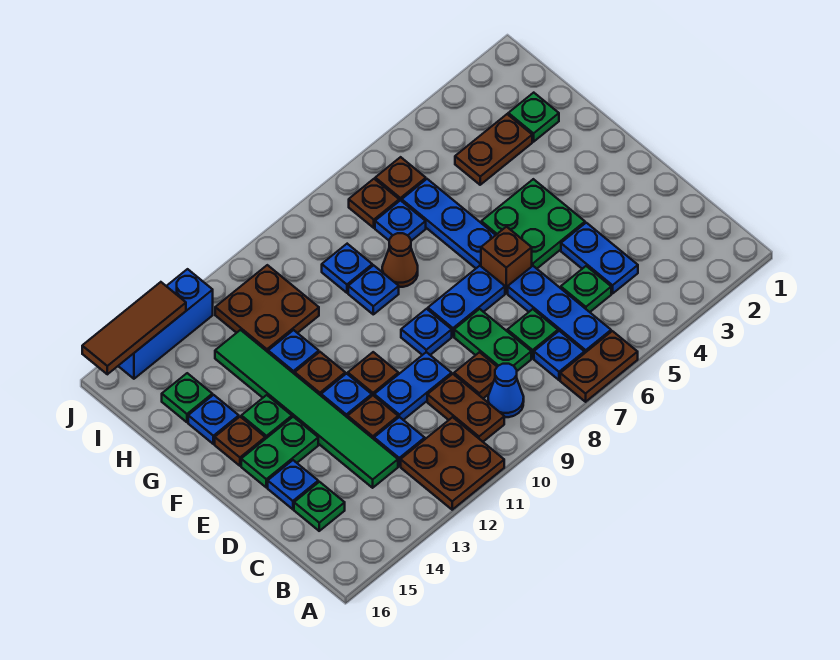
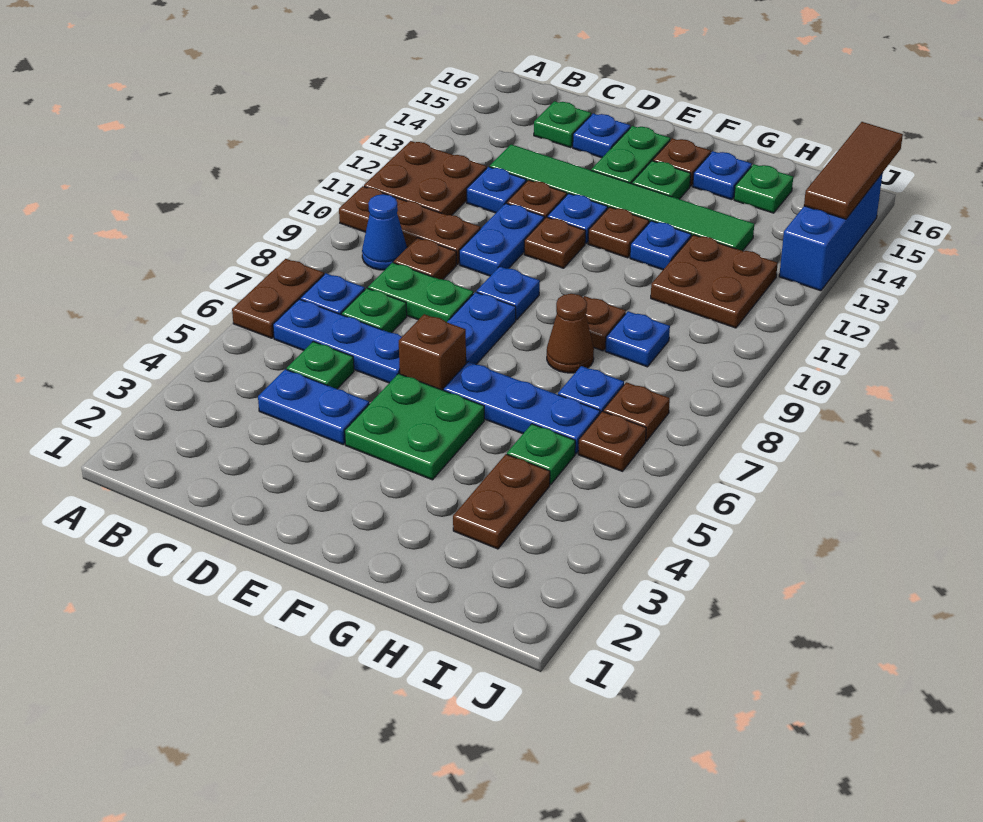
brown plate B10:C10 level 1 -> brown plate A10:C10 level 1
blue plate G9 level 1 -> brown plate G9 level 1
green plate H2 level 1 -> green plate H5 level 1

